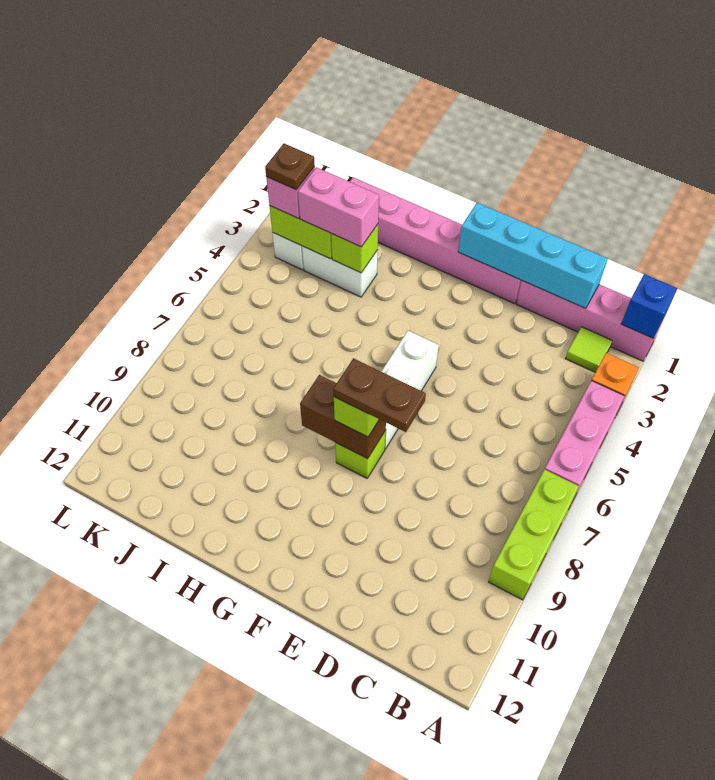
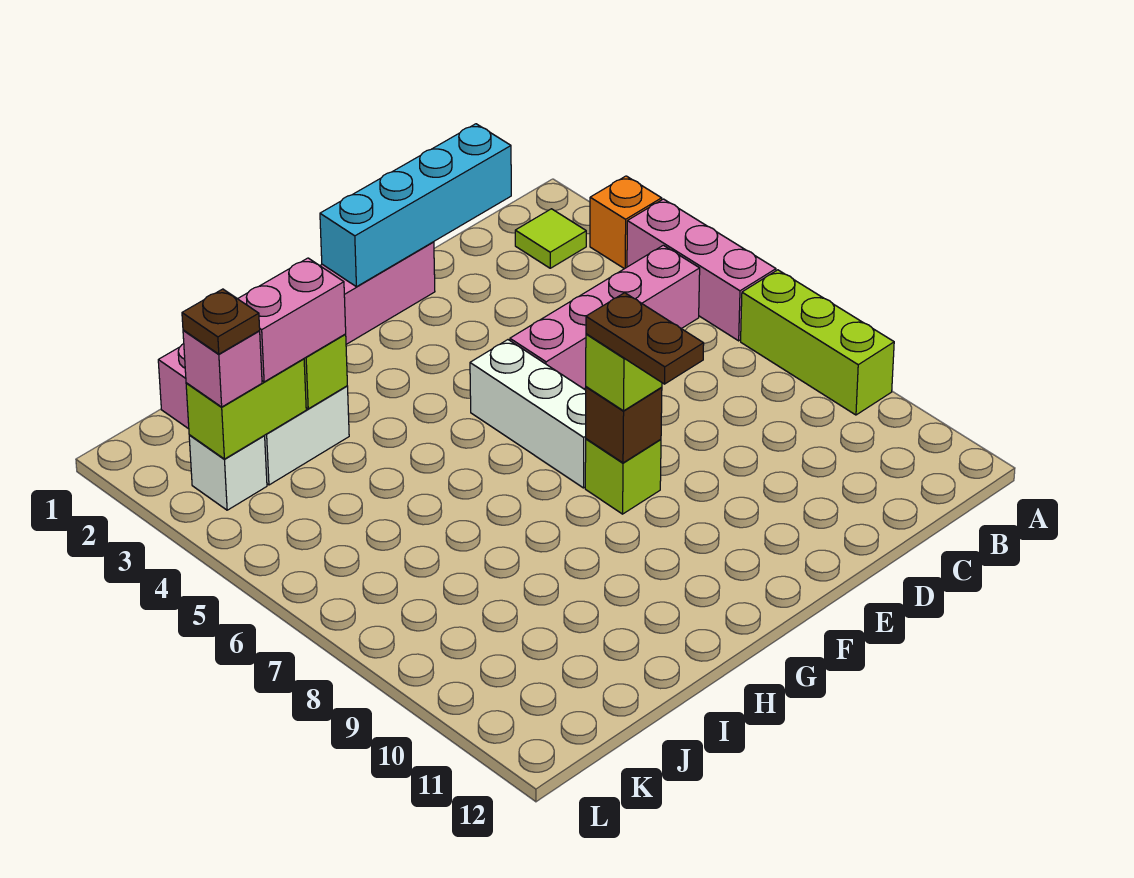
pink brick A1:D1 level 1 -> pink brick B5:E5 level 1
blue brick A1 level 2 -> none
brown plate E8:F8 level 4 -> brown plate F8:F9 level 4
brown brick F8:G8 level 2 -> brown brick F8 level 2

